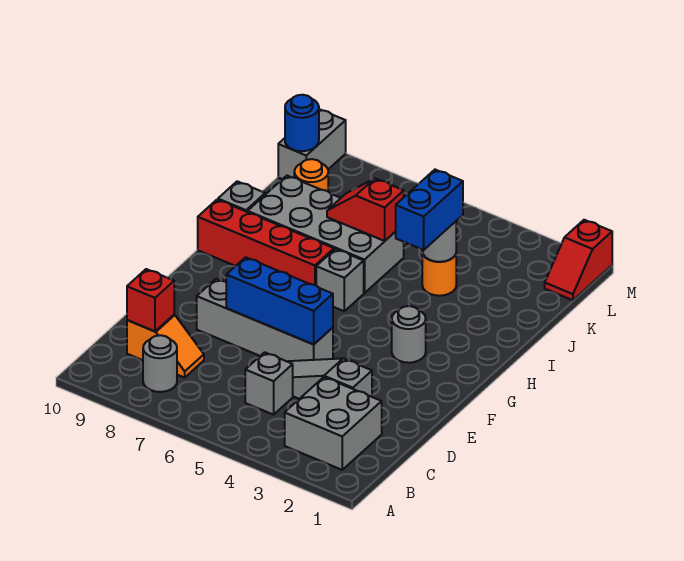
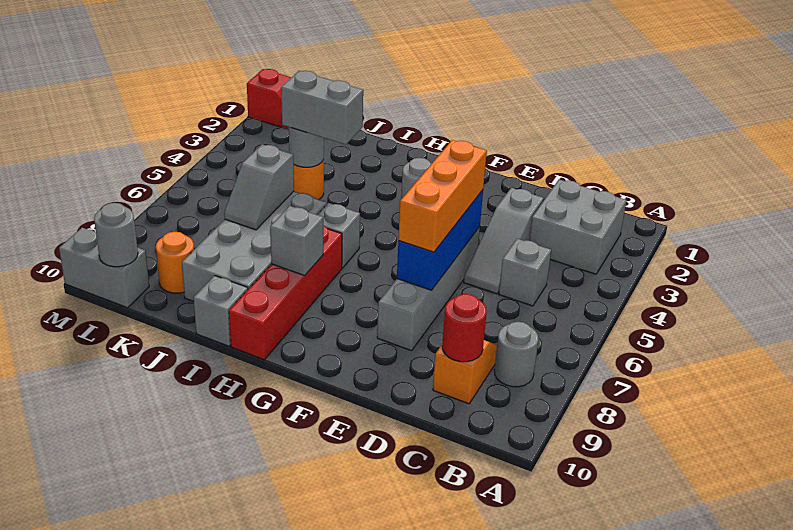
red brick C9 level 2 -> red round brick C9 level 2
none -> orange brick E5:E7 level 3
none -> grey brick H8 level 2
blue brick I4:J4 level 3 -> grey brick I4:J4 level 3
red slope J6:J7 level 2 top 6 -> grey slope J6:J7 level 2 top 6
blue round brick L10 level 2 -> grey round brick L10 level 2

